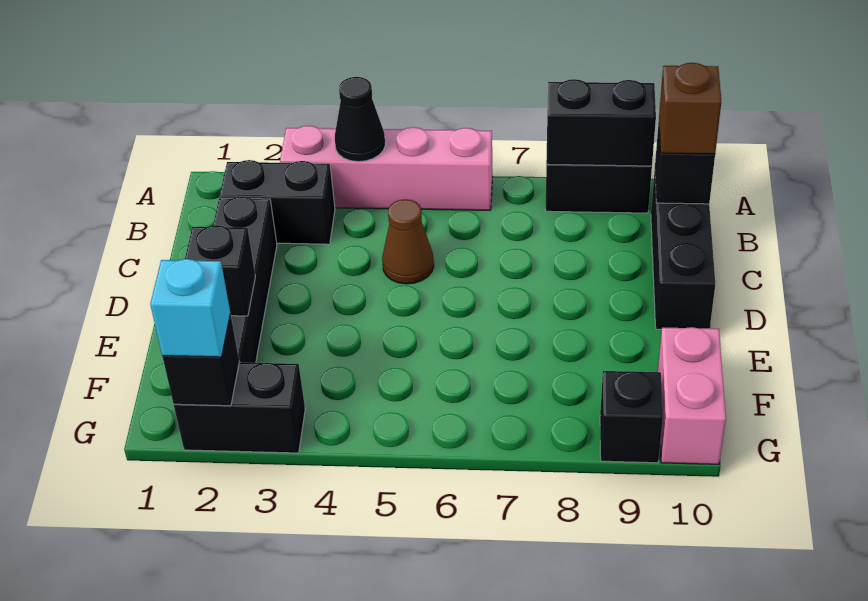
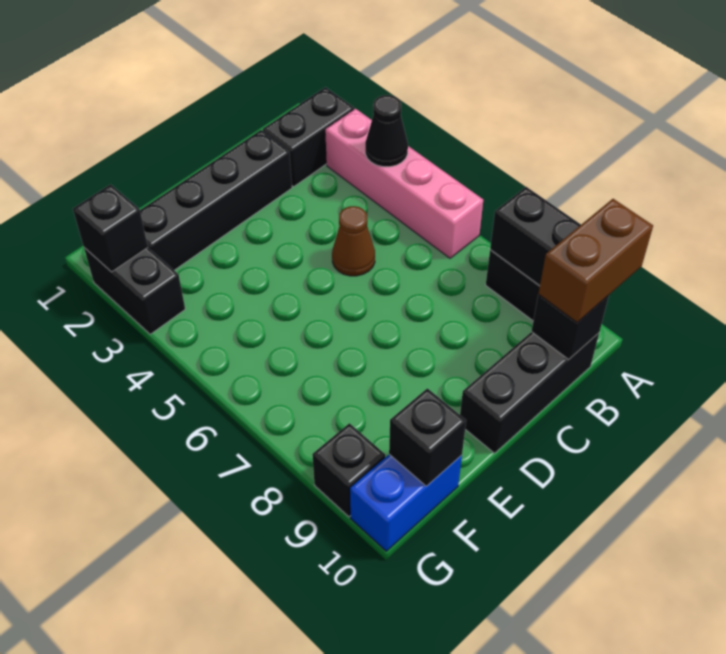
black brick B2:B3 level 1 -> black brick A2:B2 level 1
brown brick B10 level 3 -> brown brick A10:B10 level 3
black brick E2 level 2 -> black brick F10 level 2
pink brick F10:G10 level 1 -> blue brick F10:G10 level 1
cyan brick G2 level 3 -> none

